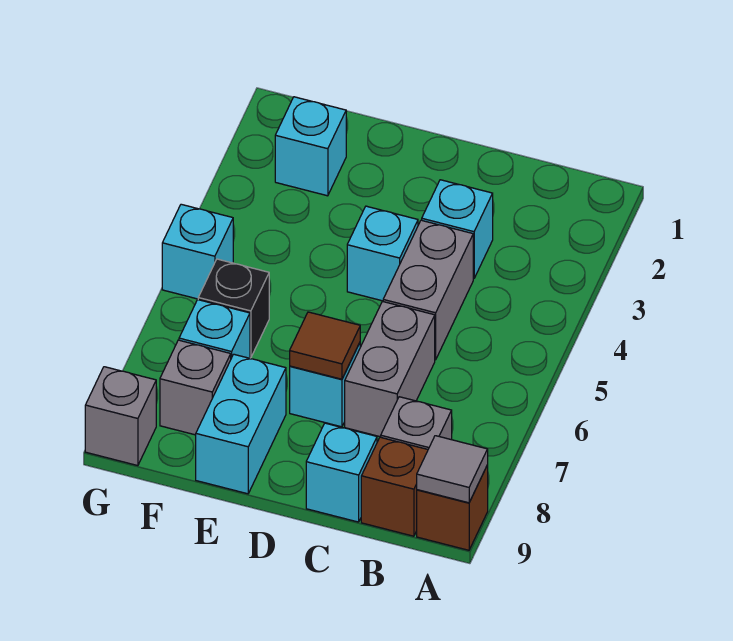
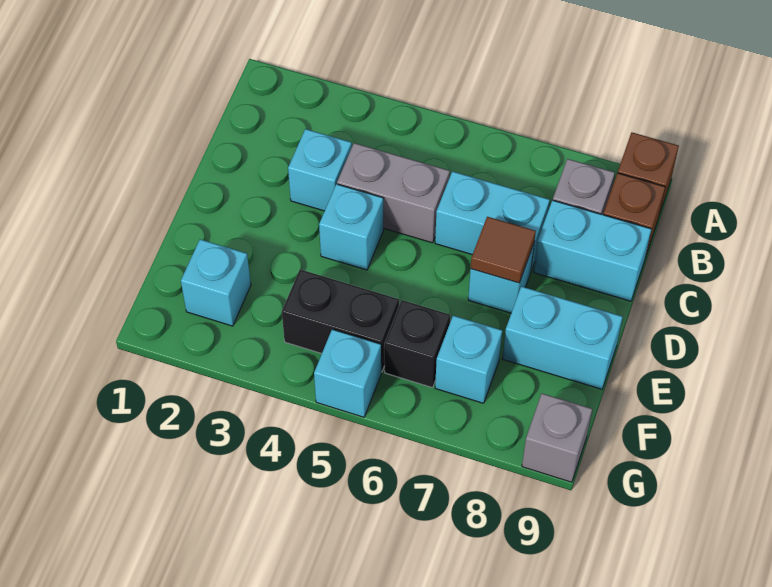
grey tile A9 level 2 -> none
grey brick C6:C7 level 1 -> cyan brick C6:C7 level 1
cyan brick C9 level 1 -> cyan brick C8:C9 level 1
none -> black brick F4:F5 level 1
grey brick F8 level 1 -> none

